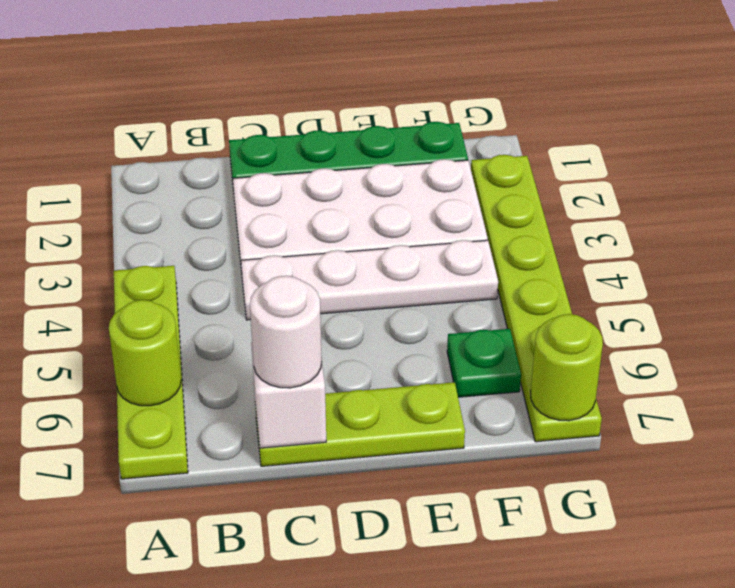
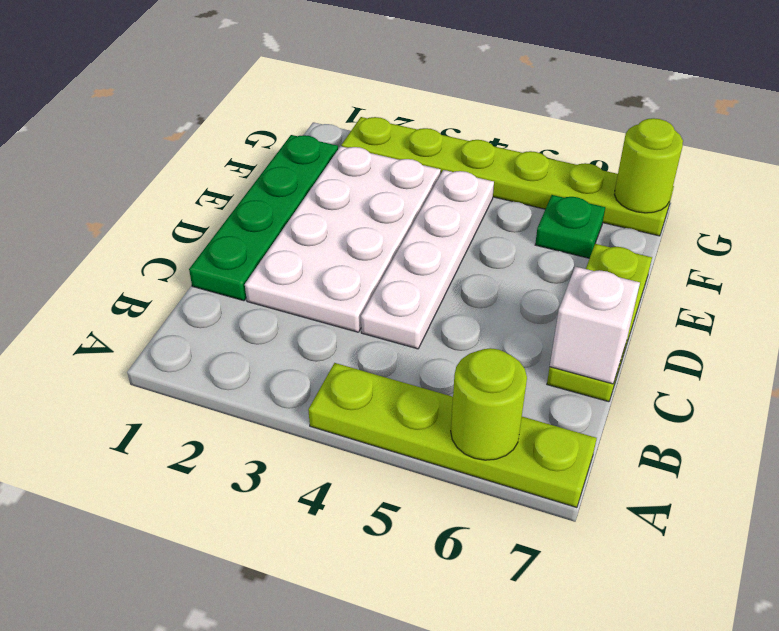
white round brick C7 level 3 -> none

